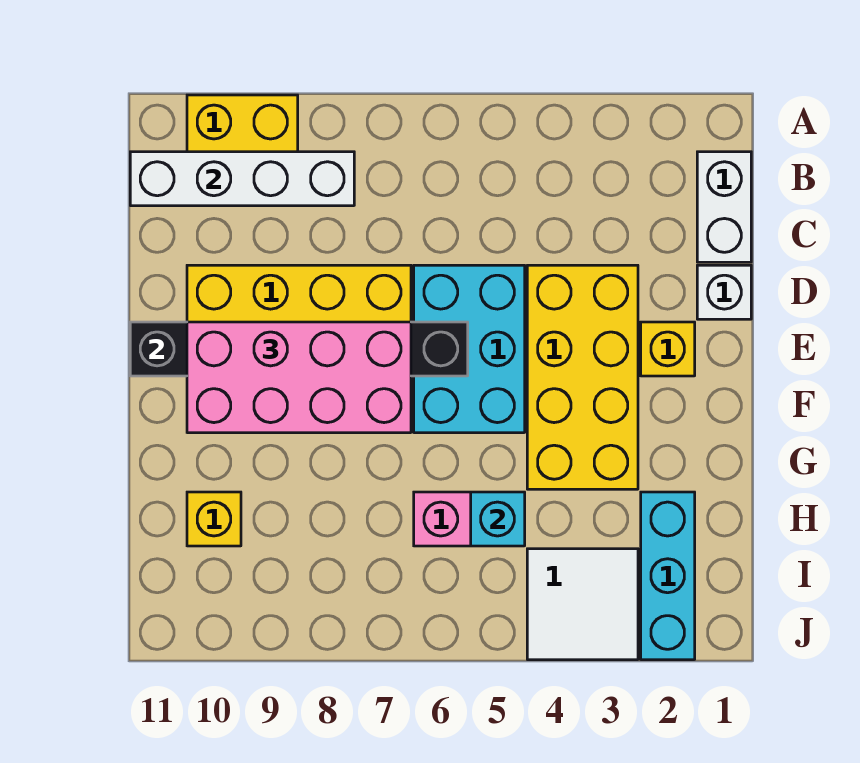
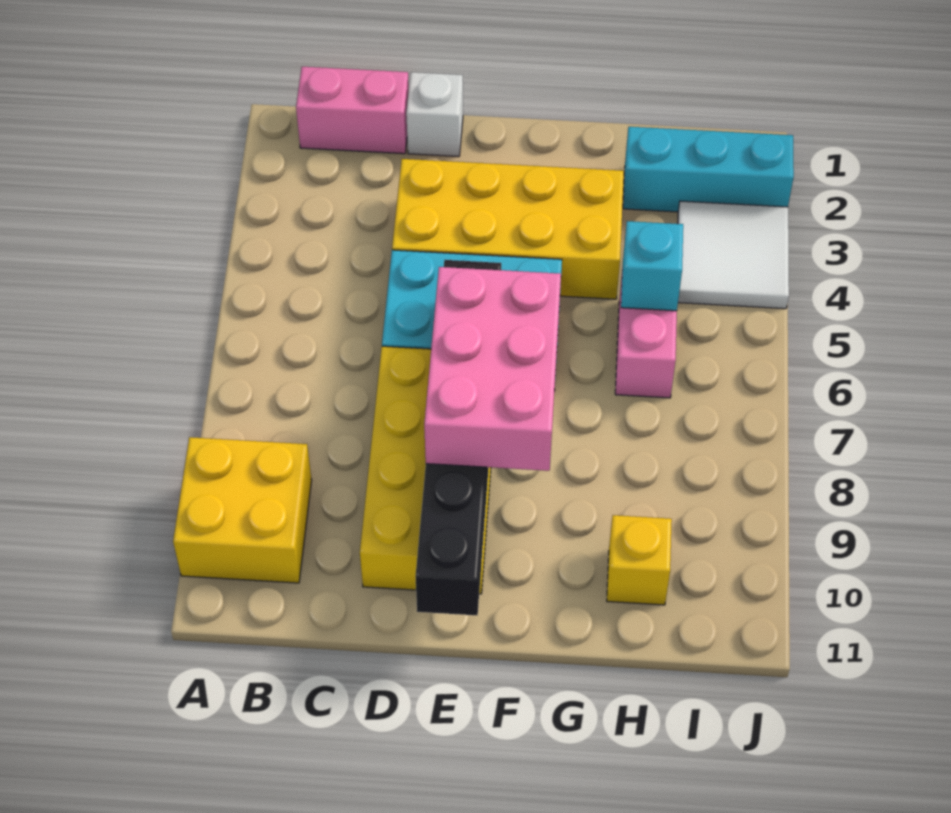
white brick B1:C1 level 1 -> pink brick B1:C1 level 1
white brick B8:B11 level 2 -> none
yellow brick E2 level 1 -> none
pink brick E7:F10 level 3 -> pink brick E7:F9 level 3

